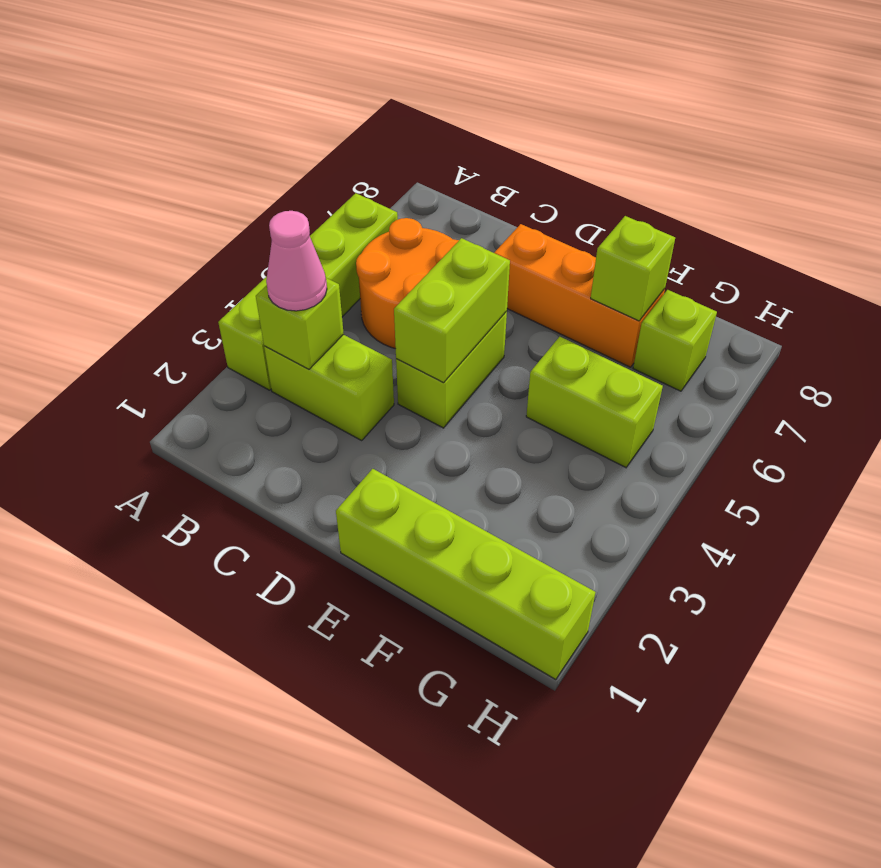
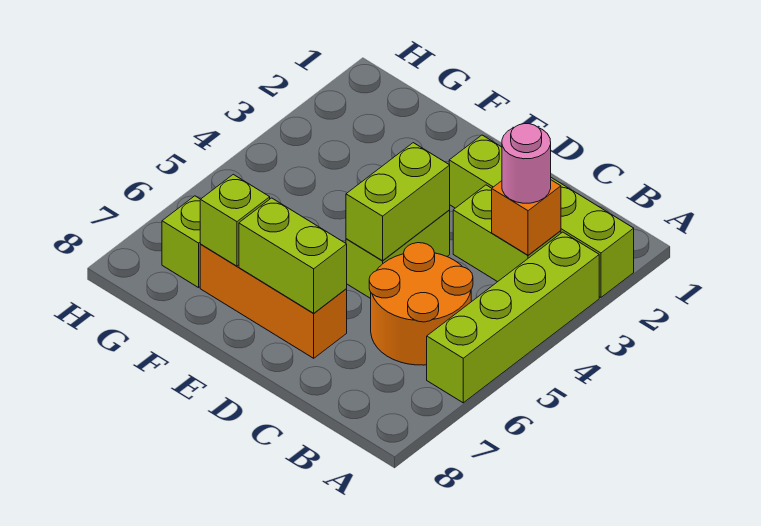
lime brick B3 level 2 -> orange brick B3 level 2
pink cone B3 level 3 -> pink round brick B3 level 3
lime brick E1:H1 level 1 -> lime brick A2:D2 level 1
lime brick F5:G5 level 1 -> lime brick D7:E7 level 2

